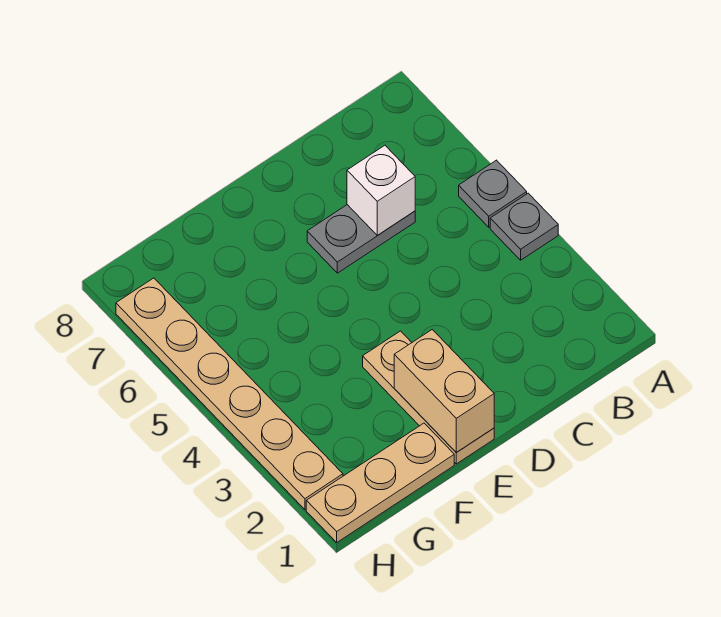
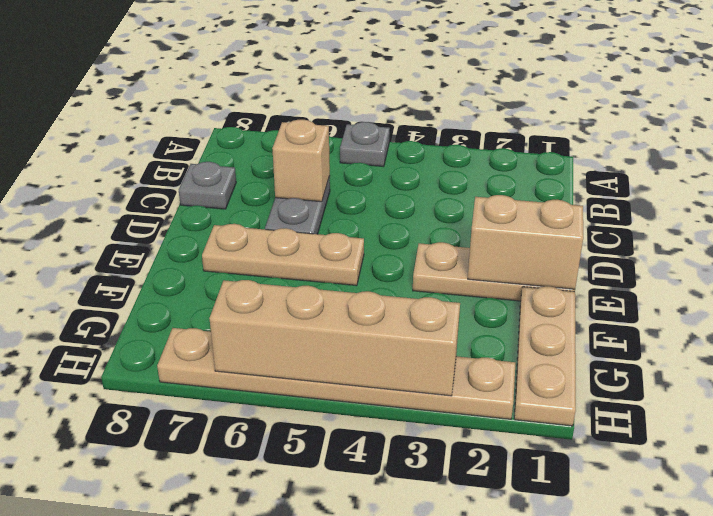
grey plate A4 level 1 -> grey plate C8 level 1
white brick C6 level 2 -> tan brick C6 level 2
none -> tan plate E5:E7 level 1
none -> tan brick H3:H6 level 2

